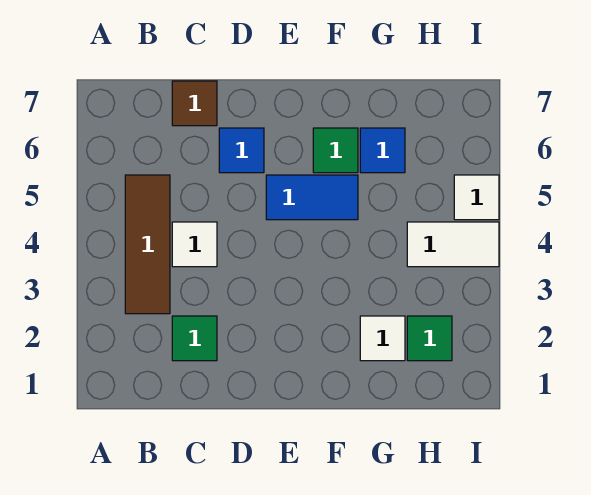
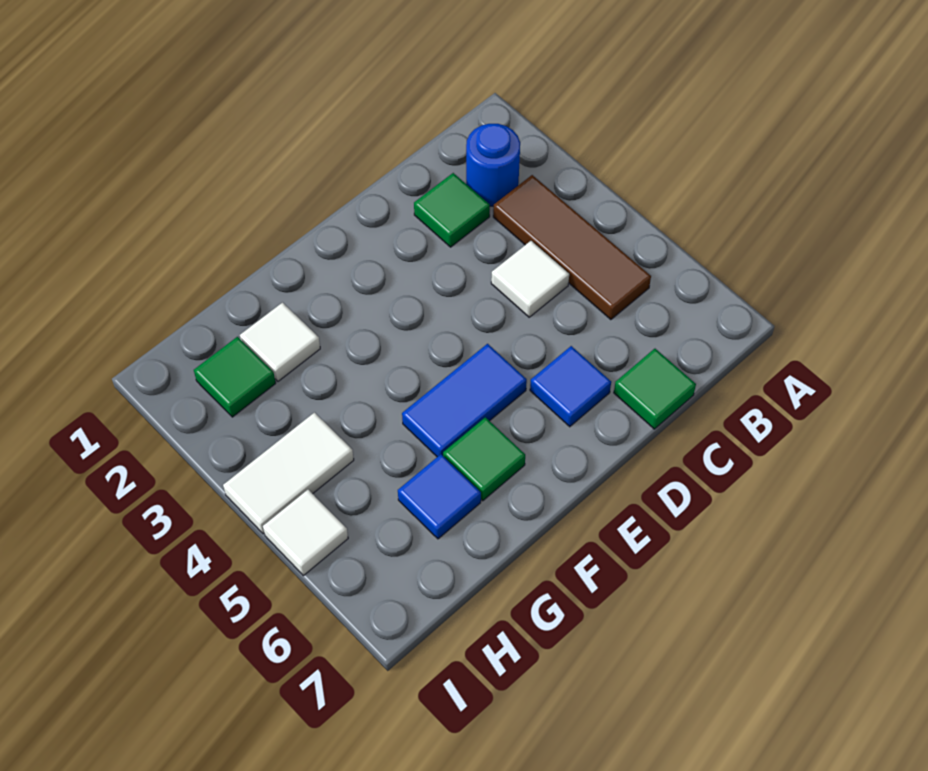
none -> blue round brick B2 level 1
brown tile C7 level 1 -> green tile C7 level 1

